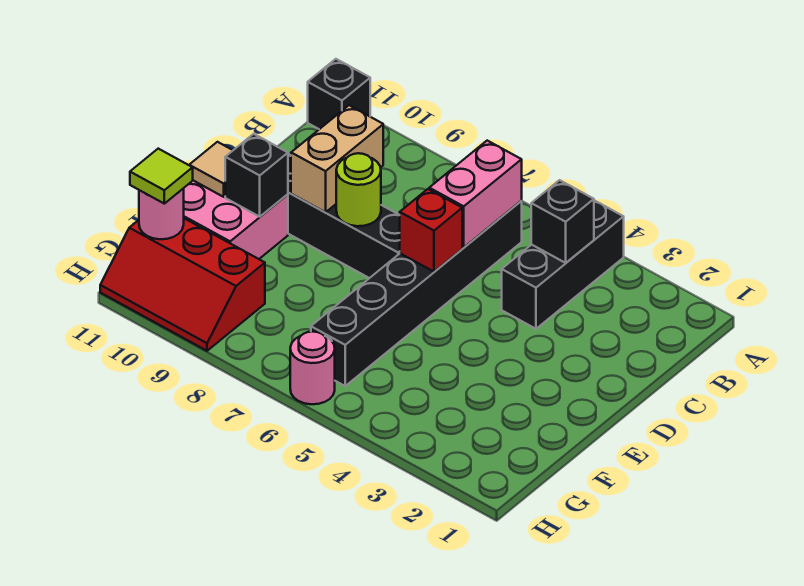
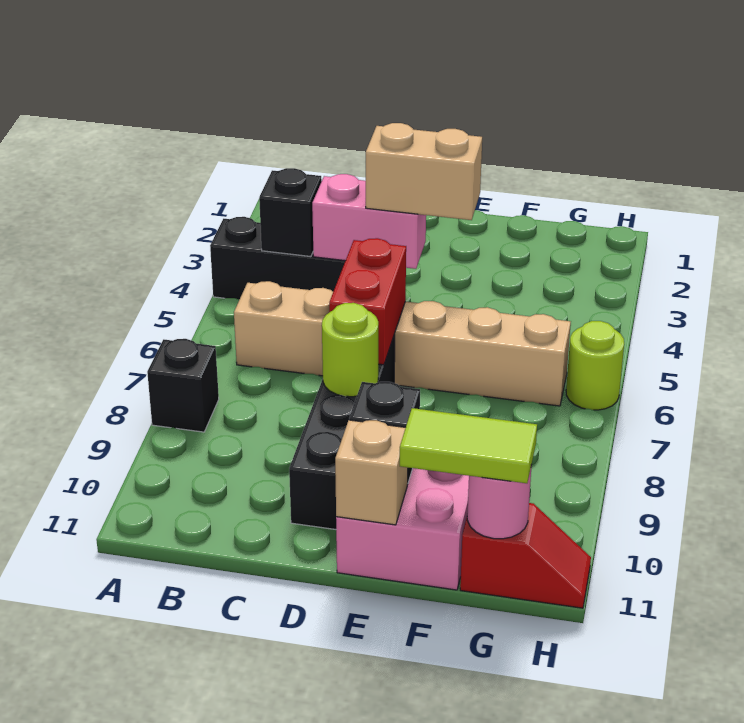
black brick A11 level 1 -> black brick A8 level 1
black brick B6:G6 level 1 -> tan brick B6:G6 level 1
pink brick B6:C6 level 2 -> pink brick C4:D4 level 2
tan brick C9:D9 level 2 -> tan brick D4:E4 level 3
red brick D6 level 2 -> red brick D6:D7 level 2
tan tile E11 level 2 -> tan brick E11 level 2
red slope G9:H11 level 1 top G -> red slope G11:H11 level 1 top G
lime tile G11 level 3 -> lime tile F11:G11 level 3
pink round brick H6 level 1 -> lime round brick H6 level 1

